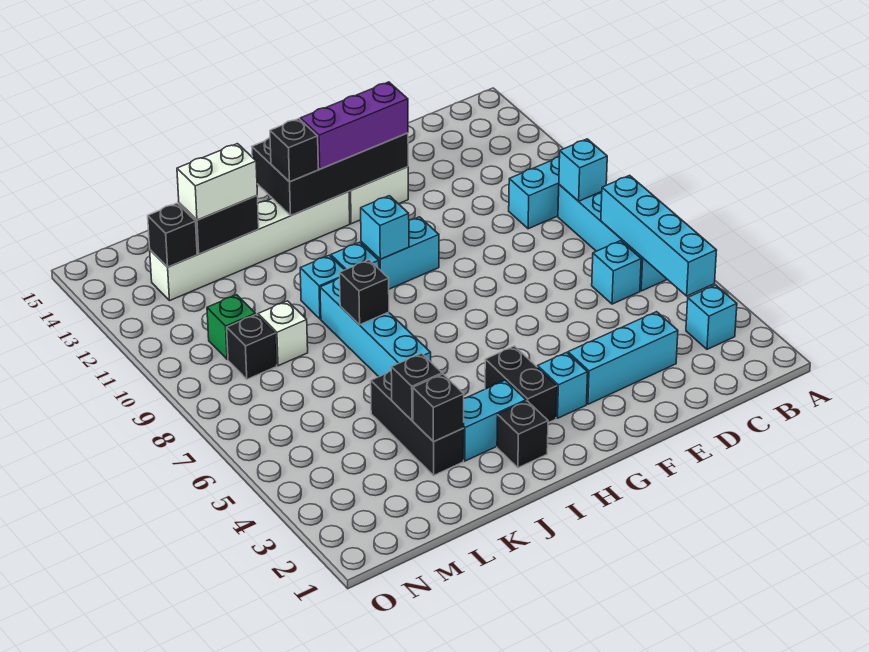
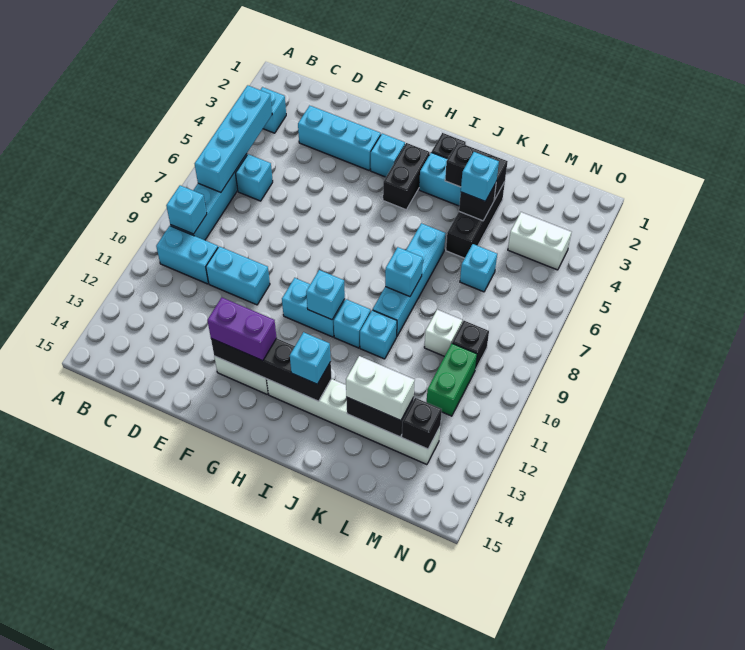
none -> cyan brick D10:E10 level 1
black brick F13:I14 level 2 -> black brick F13:I13 level 2
purple brick F13:H13 level 3 -> purple brick F13:G13 level 3
black brick I13 level 3 -> cyan brick I13 level 3
black brick J8 level 2 -> cyan brick J8 level 2
black brick K3 level 2 -> black brick J3:K3 level 2
none -> cyan brick K4 level 3
none -> cyan brick L6 level 1
none -> white brick M4:N4 level 1
green brick M10 level 1 -> green brick M10:M11 level 1

